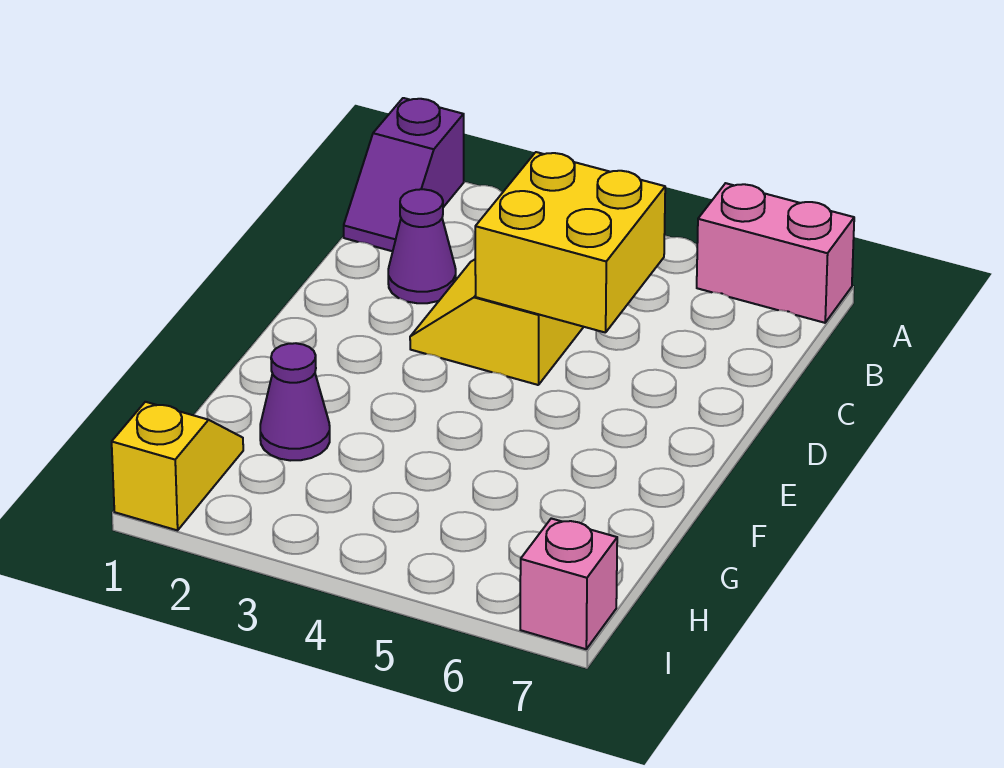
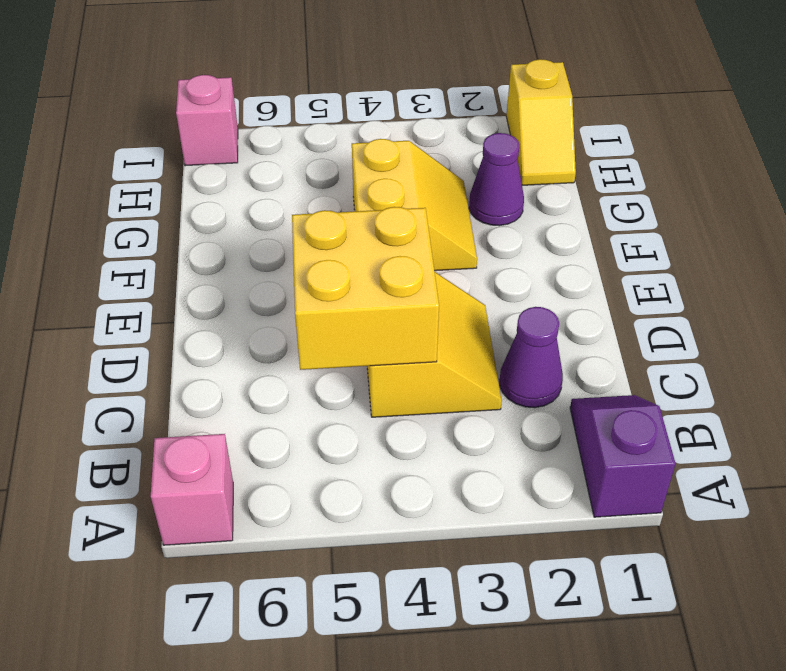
pink brick A6:A7 level 1 -> pink brick A7 level 1
none -> yellow slope F3:G4 level 1 top 4

